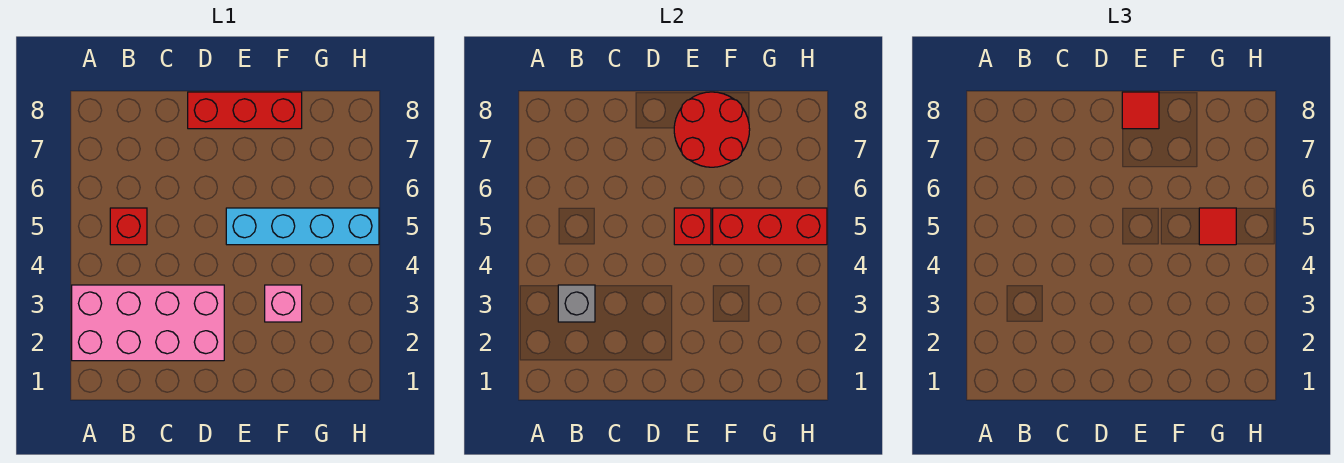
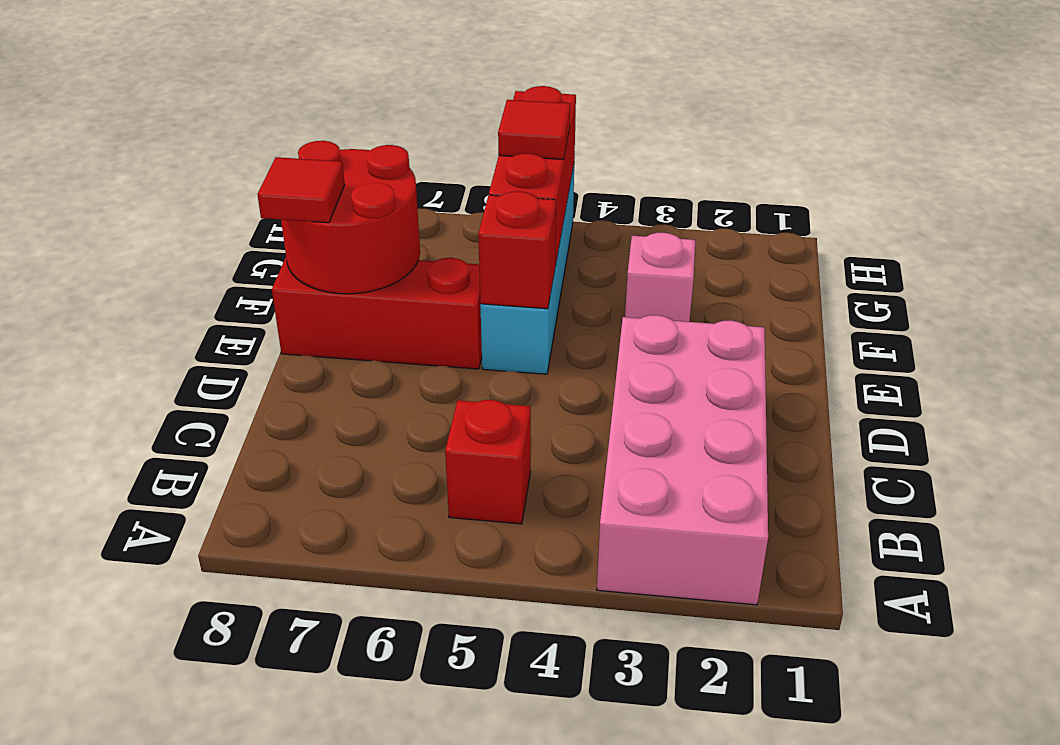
grey brick B3 level 2 -> none
red brick D8:F8 level 1 -> red brick E6:E8 level 1

